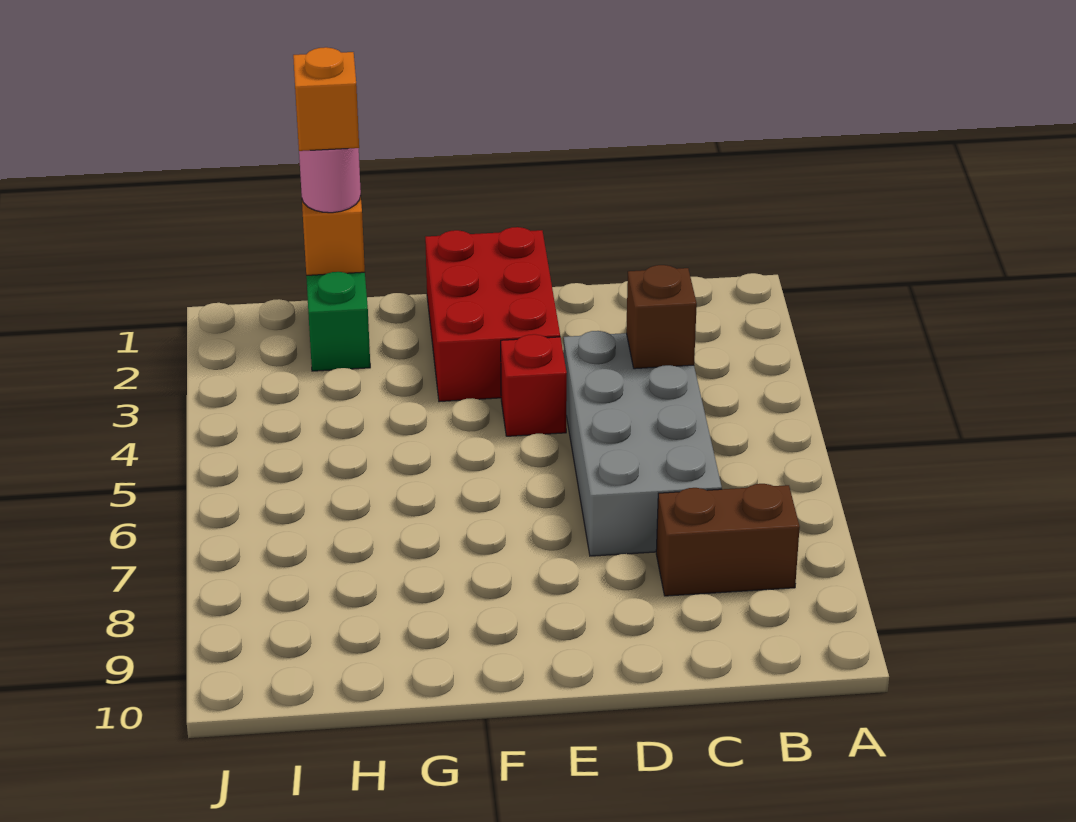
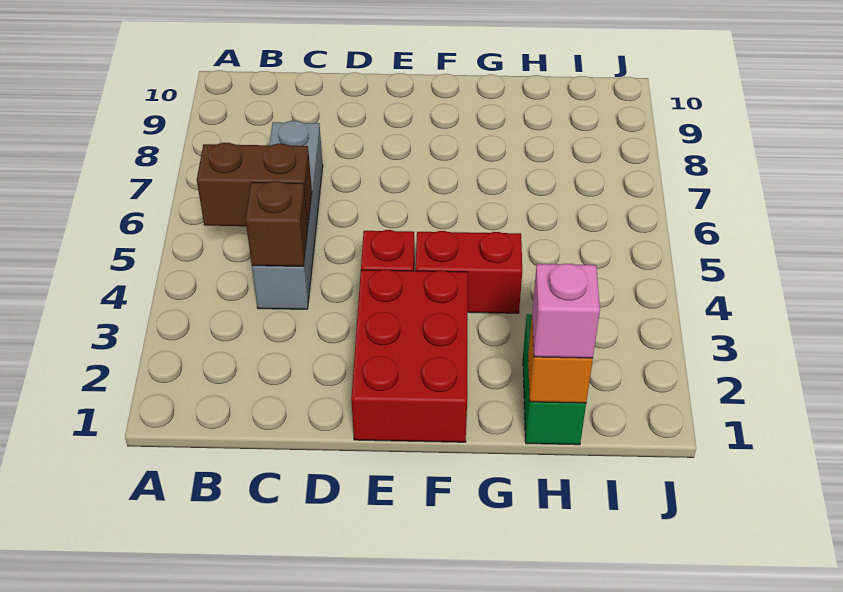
brown brick B8:C8 level 1 -> brown brick B5:C5 level 2
grey brick C4:D7 level 1 -> grey brick C4:C7 level 1
none -> red brick F4:G4 level 1
pink round brick H1 level 3 -> pink brick H1 level 3
orange brick H1 level 4 -> none

